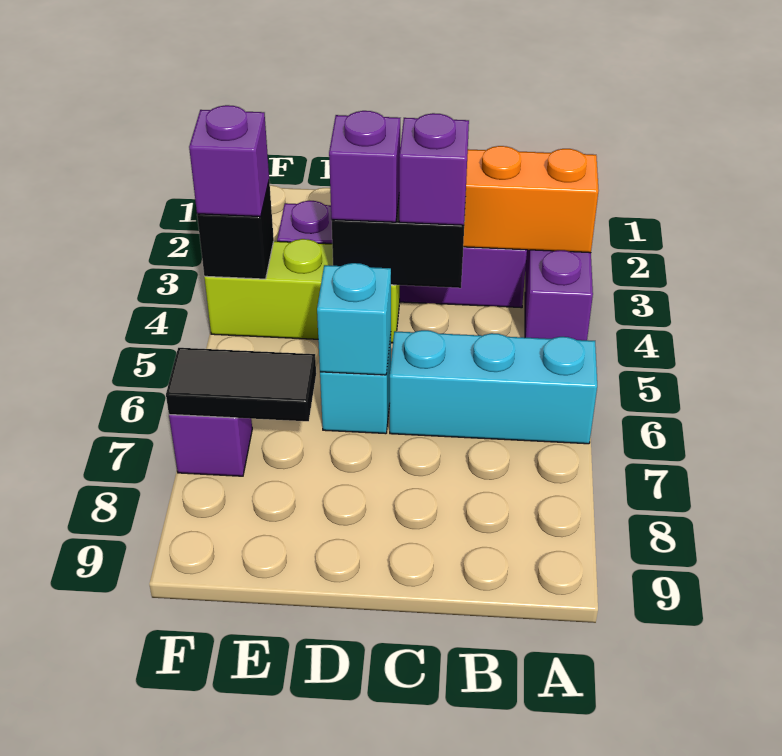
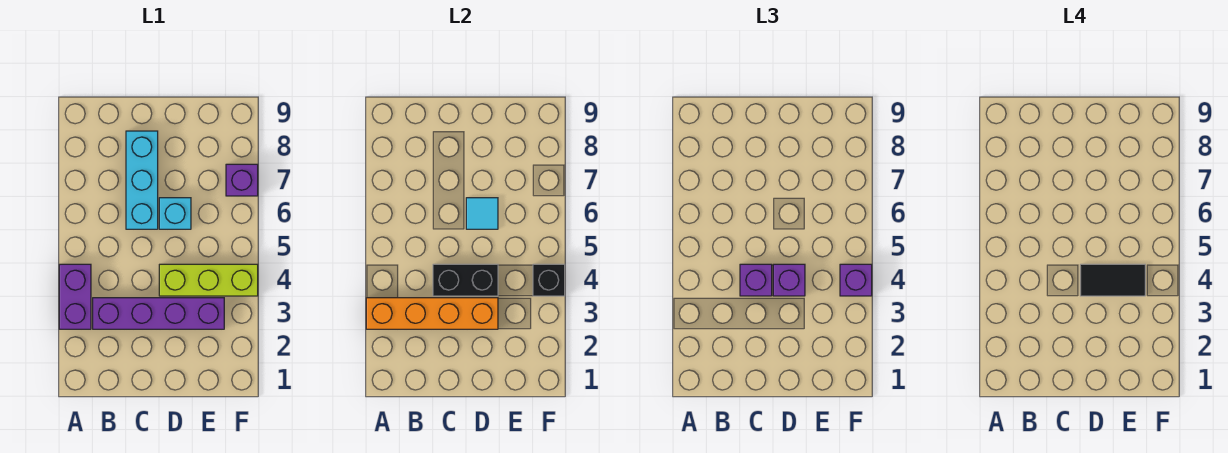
cyan brick A6:C6 level 1 -> cyan brick C6:C8 level 1
cyan brick D6 level 2 -> cyan tile D6 level 2
black tile E7:F7 level 2 -> black tile D4:E4 level 4

